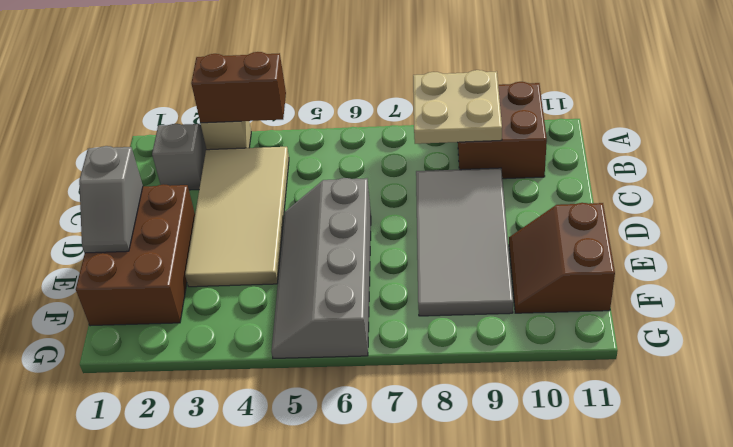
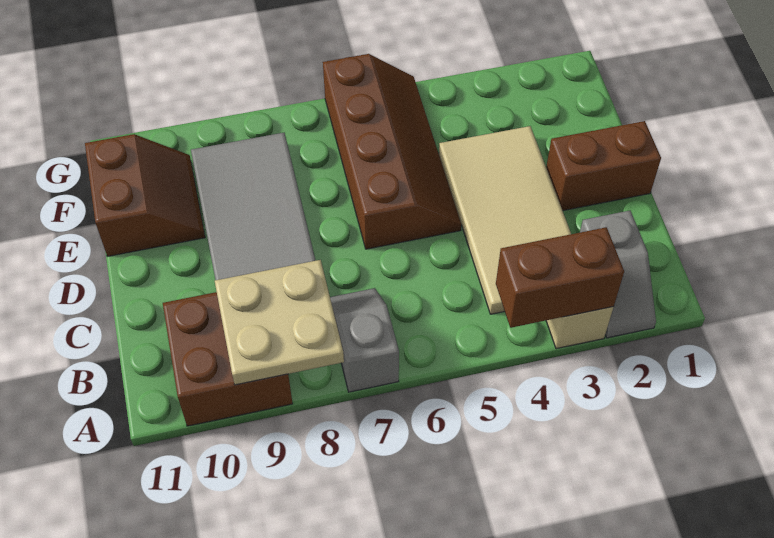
brown brick D1:F2 level 1 -> brown brick D1:D2 level 1
grey slope D1:E1 level 2 top D -> grey slope A7:B7 level 1 top A
grey slope D5:G6 level 1 top 6 -> brown slope D5:G6 level 1 top 6

